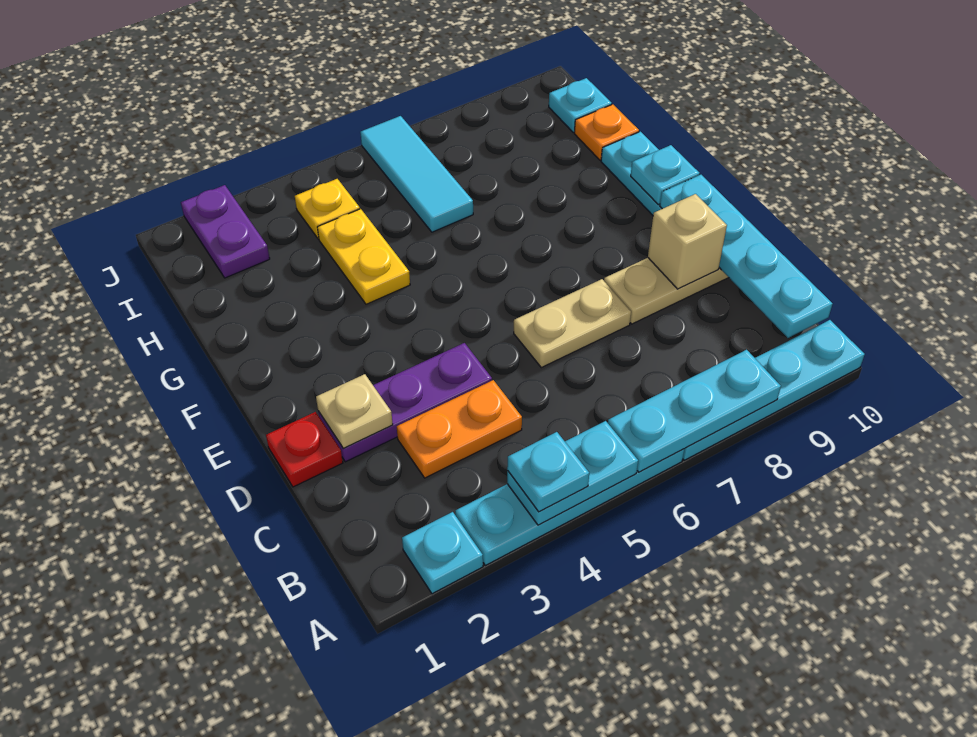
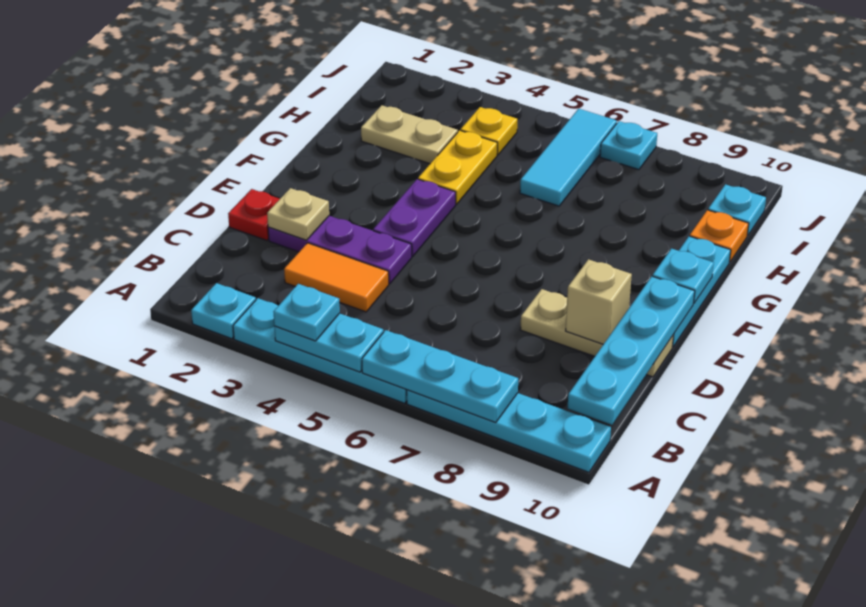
orange plate C3:C4 level 1 -> orange tile C3:C4 level 1
tan plate D6:D7 level 1 -> tan plate H2:H3 level 1
purple plate I2:J2 level 1 -> purple plate E4:F4 level 1
none -> cyan plate J7 level 1

